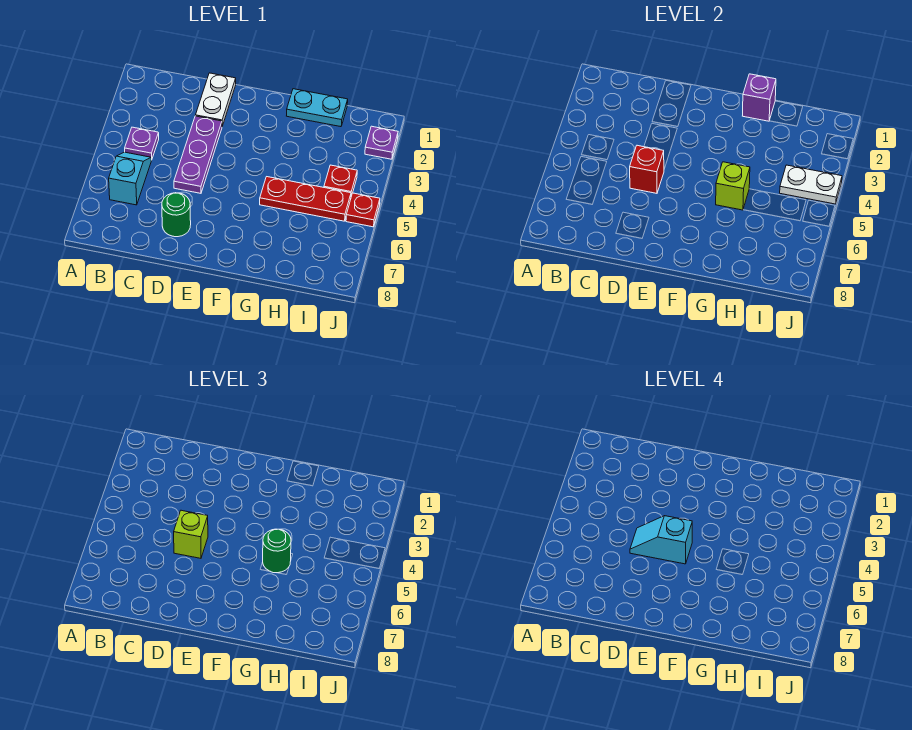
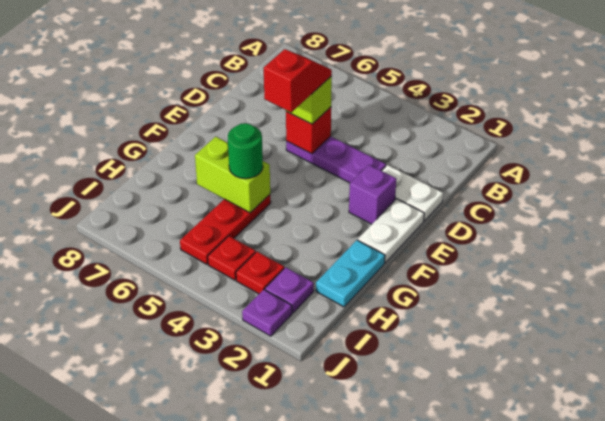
purple plate B4 level 1 -> purple plate I2 level 1
cyan slope B5:B6 level 1 top 6 -> none
cyan slope D5:E5 level 4 top E -> red slope D5:E5 level 4 top E
green round brick D7 level 1 -> none
purple brick G1 level 2 -> purple brick E2 level 1
lime brick G5 level 2 -> lime brick G5:G6 level 2
white plate I4:J4 level 2 -> white plate E1:F1 level 1
red plate J5 level 1 -> red plate I3 level 1

